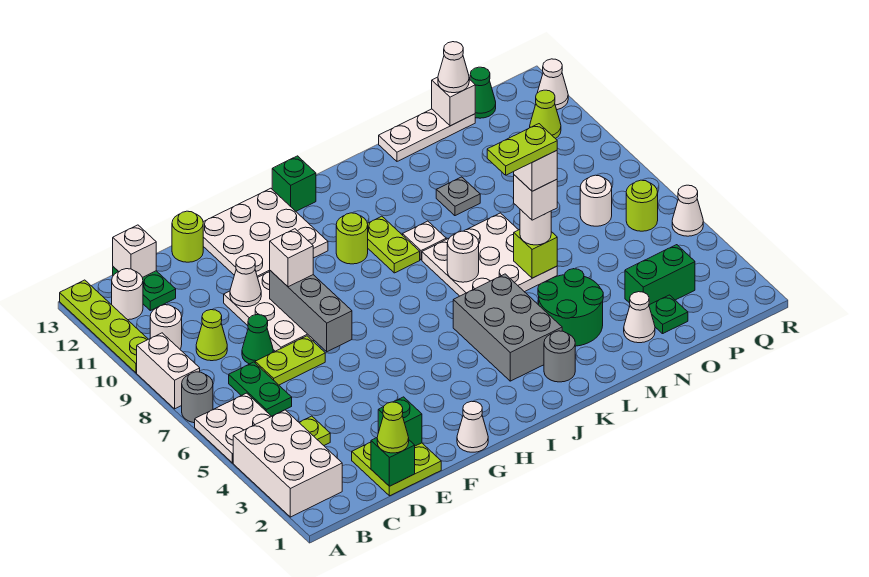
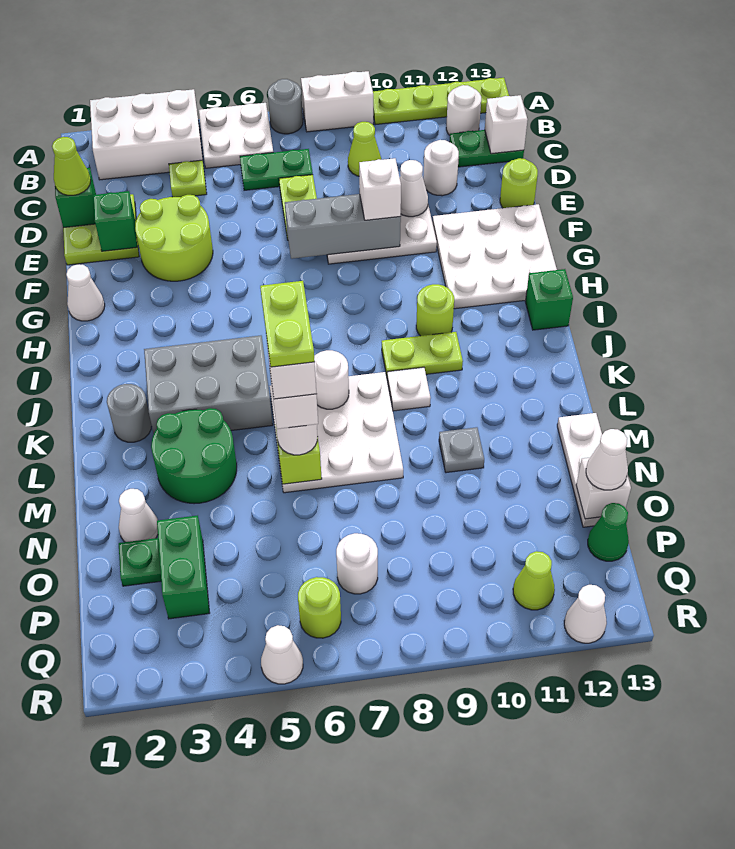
white round brick B10 level 1 -> white round brick D11 level 1
green cone D8 level 1 -> none
none -> lime round brick E3:F4 level 1

